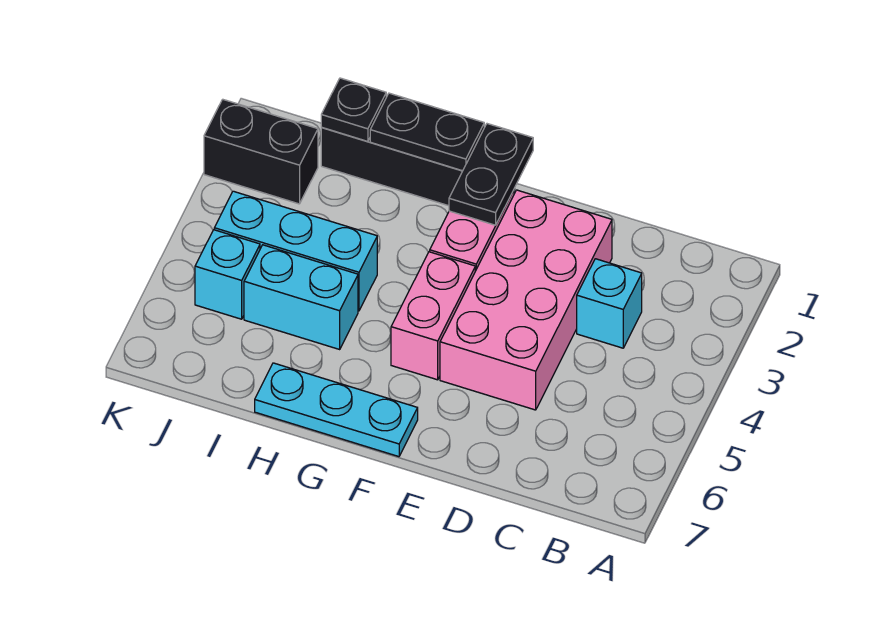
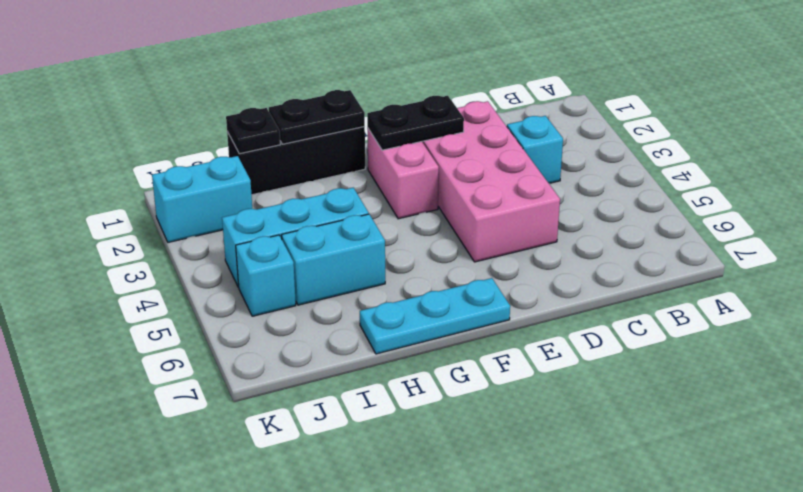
black plate F1:F2 level 2 -> black plate E2:F2 level 2
pink brick F4:F5 level 1 -> none
black brick J2:K2 level 1 -> cyan brick J2:K2 level 1

